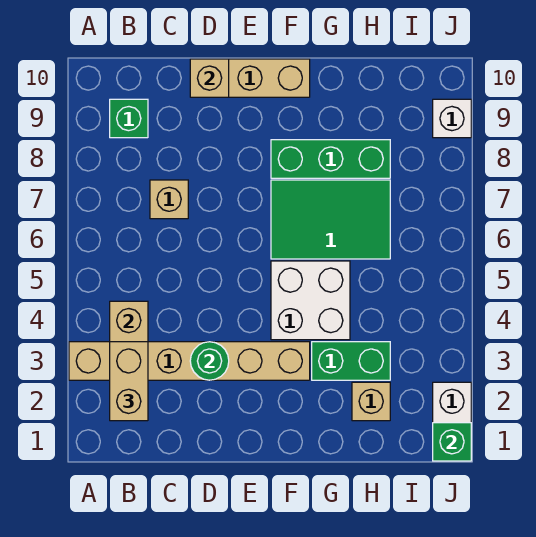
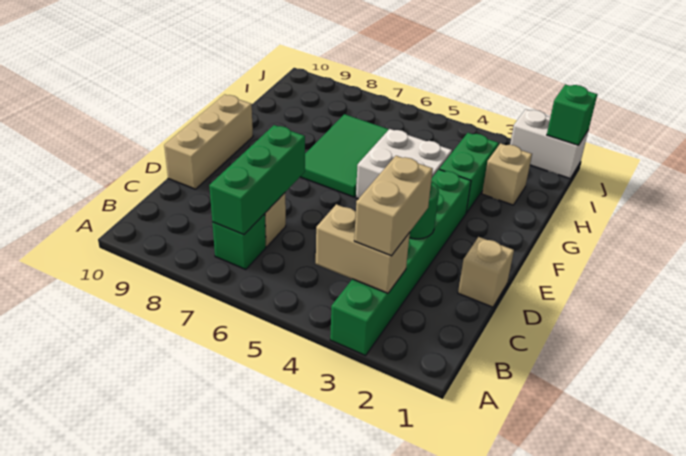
tan brick A3:F3 level 1 -> green brick A3:F3 level 1
tan brick B2:B3 level 3 -> tan brick B3:C3 level 3
green brick B9 level 1 -> green brick B7 level 1
tan brick D10 level 2 -> tan brick D1 level 1
green brick F8:H8 level 1 -> green brick B7:D7 level 2
white brick J9 level 1 -> none

